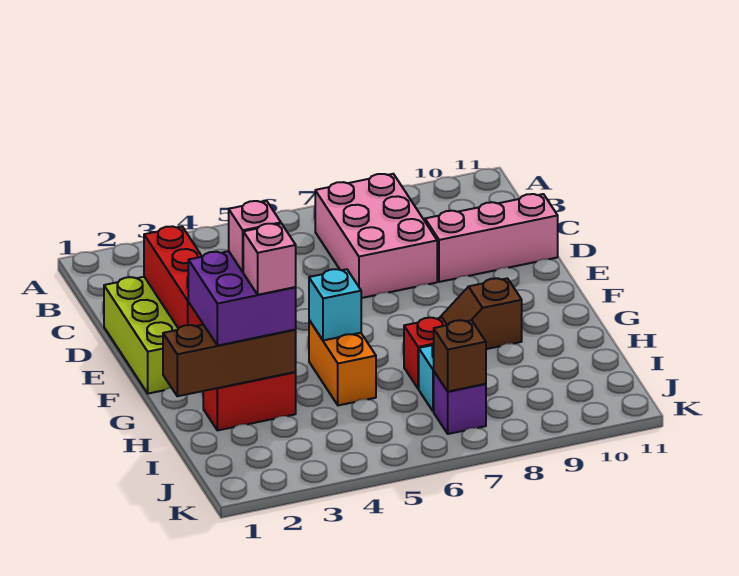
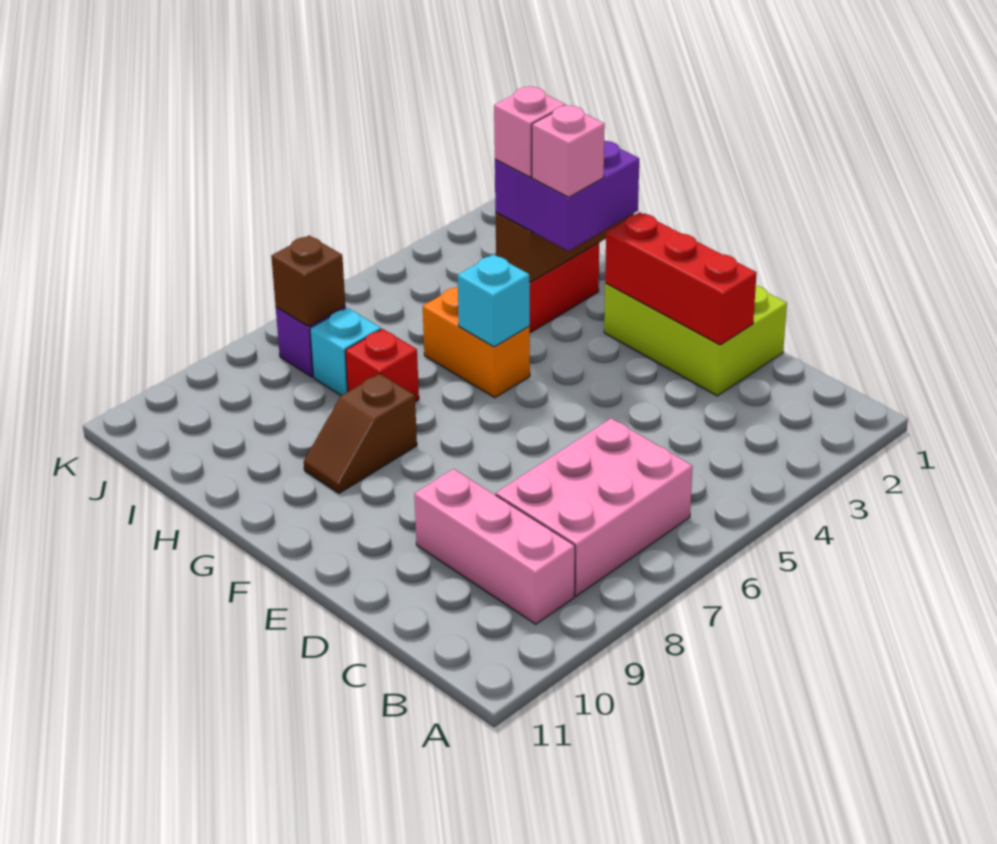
pink brick B7:D8 level 1 -> pink brick B6:C8 level 1
pink brick D9:D11 level 1 -> pink brick B9:D9 level 1
brown slope G8:G9 level 1 top 9 -> brown slope G8:G9 level 1 top 8

